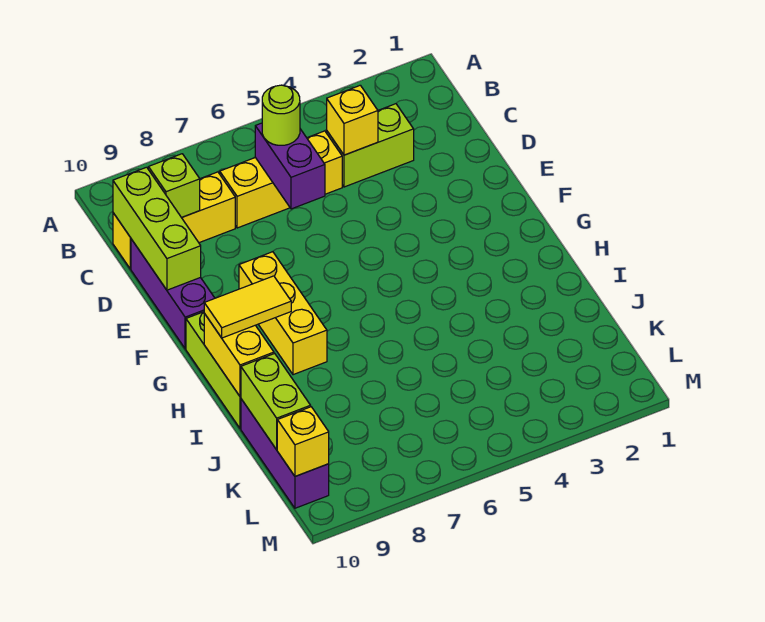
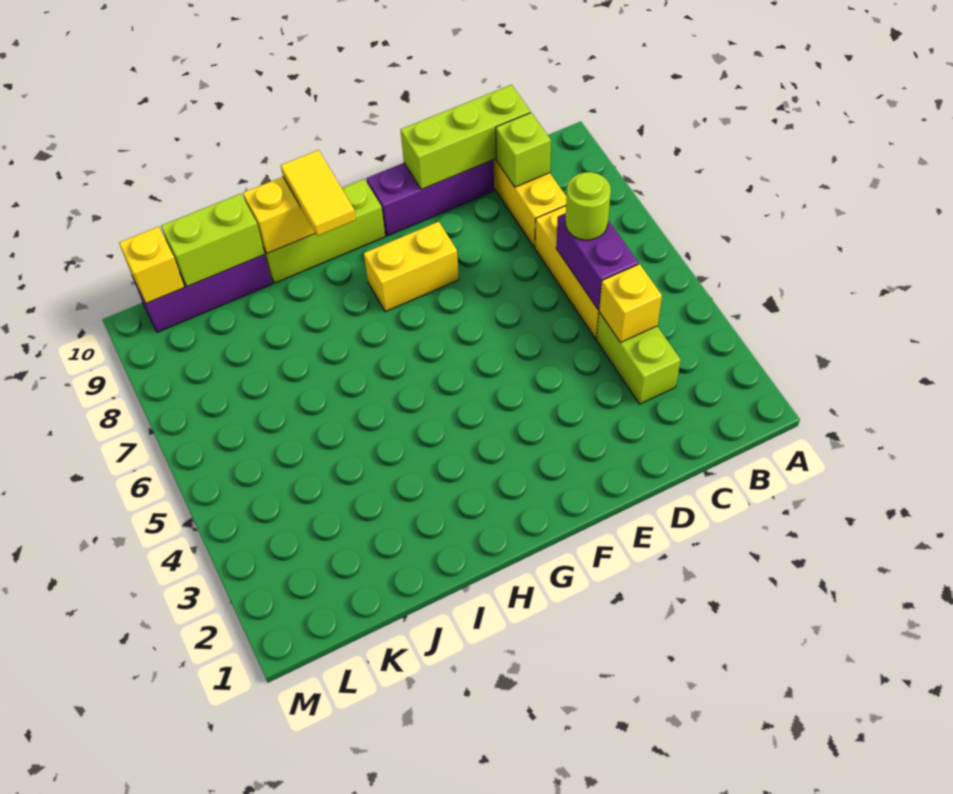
purple brick C6:D6 level 2 -> purple brick C5:C6 level 2
yellow brick F8:H8 level 1 -> yellow brick F8:G8 level 1

